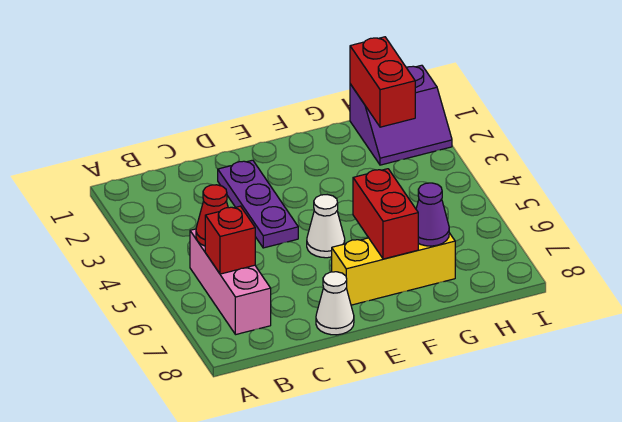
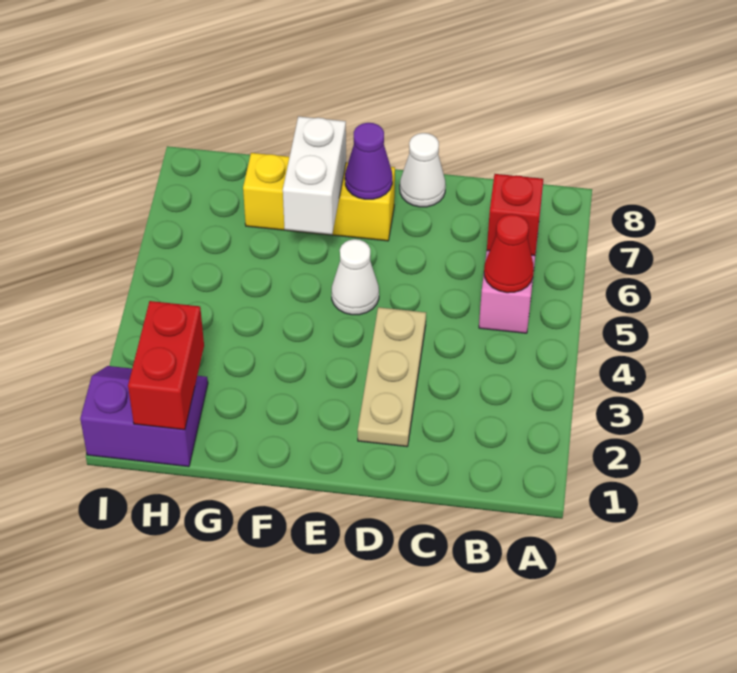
purple plate D2:D4 level 1 -> tan plate D2:D4 level 1
red brick F6:F7 level 2 -> white brick F6:F7 level 2
purple cone G7 level 2 -> purple cone E7 level 2

